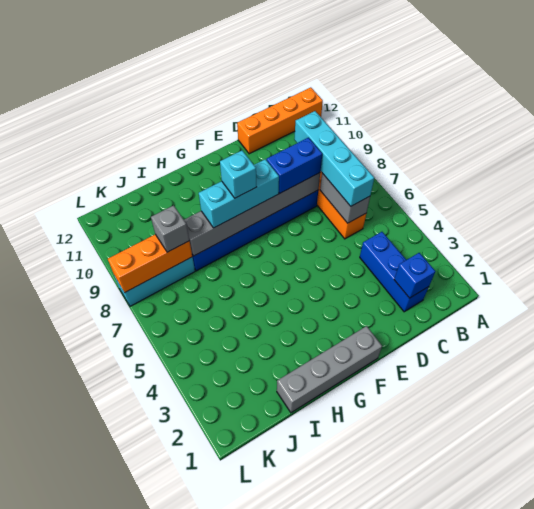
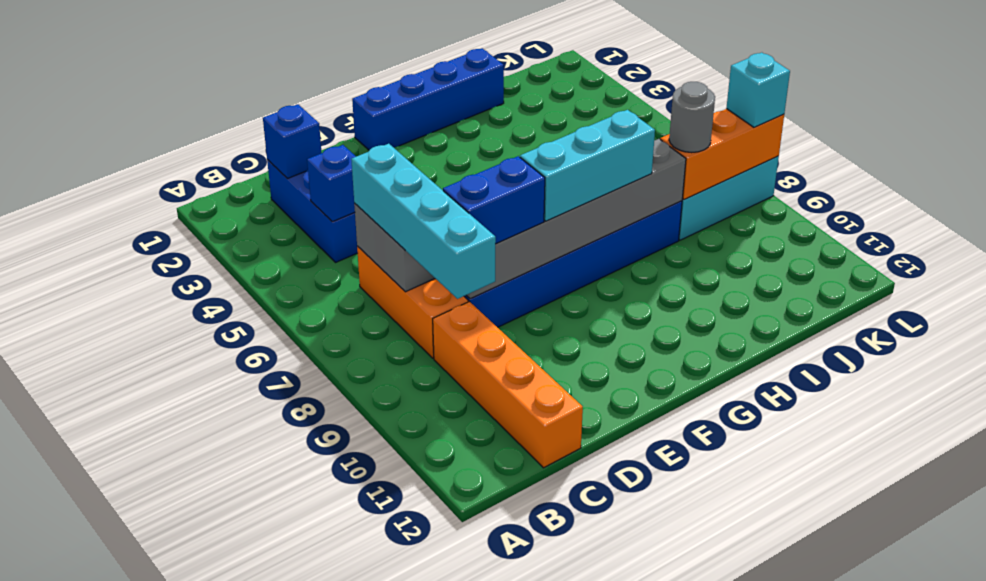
orange brick A12:D12 level 1 -> orange brick C9:C12 level 1
none -> blue brick C4 level 2
grey brick F1:I1 level 1 -> blue brick F1:I1 level 1
cyan brick G8 level 4 -> cyan brick L8 level 3
grey brick J8 level 3 -> grey round brick J8 level 3

